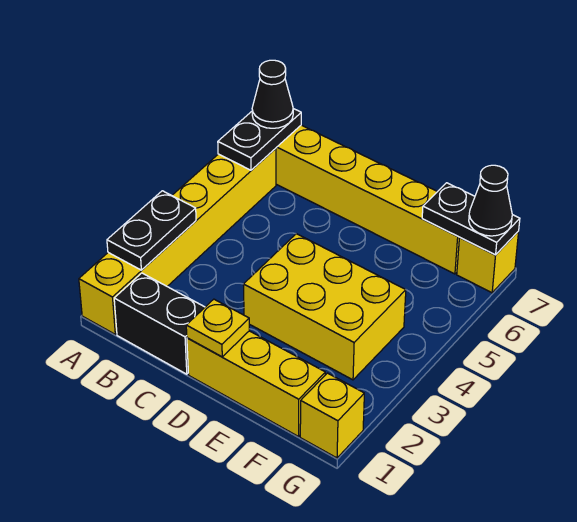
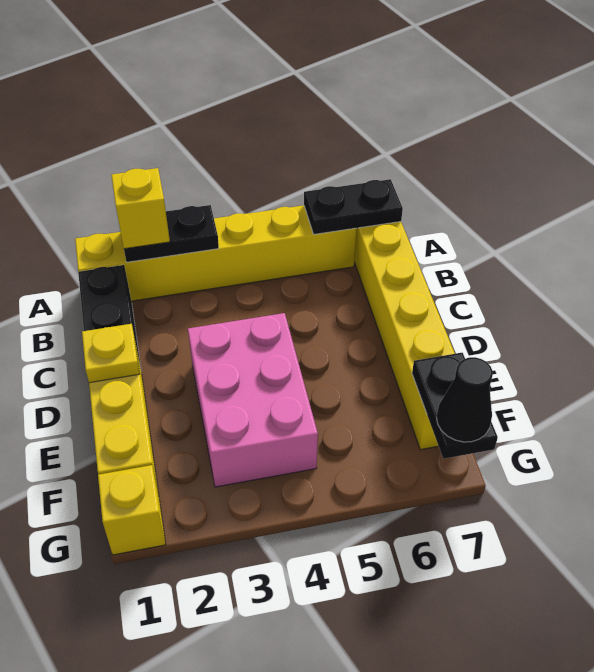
black cone A7 level 3 -> none
yellow brick D3:F4 level 1 -> pink brick D3:F4 level 1
yellow brick G7 level 1 -> yellow brick A2 level 3

